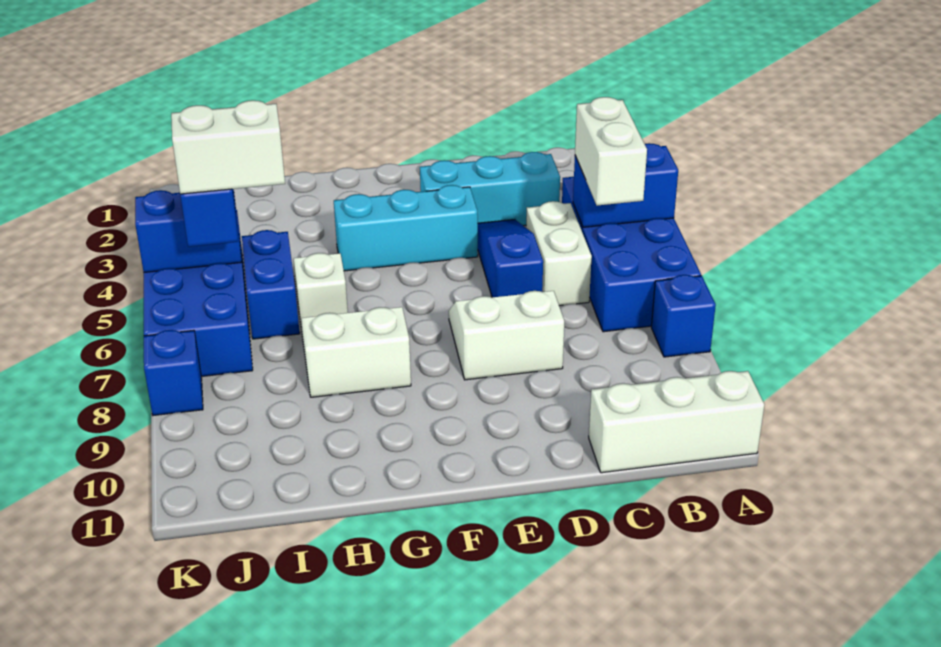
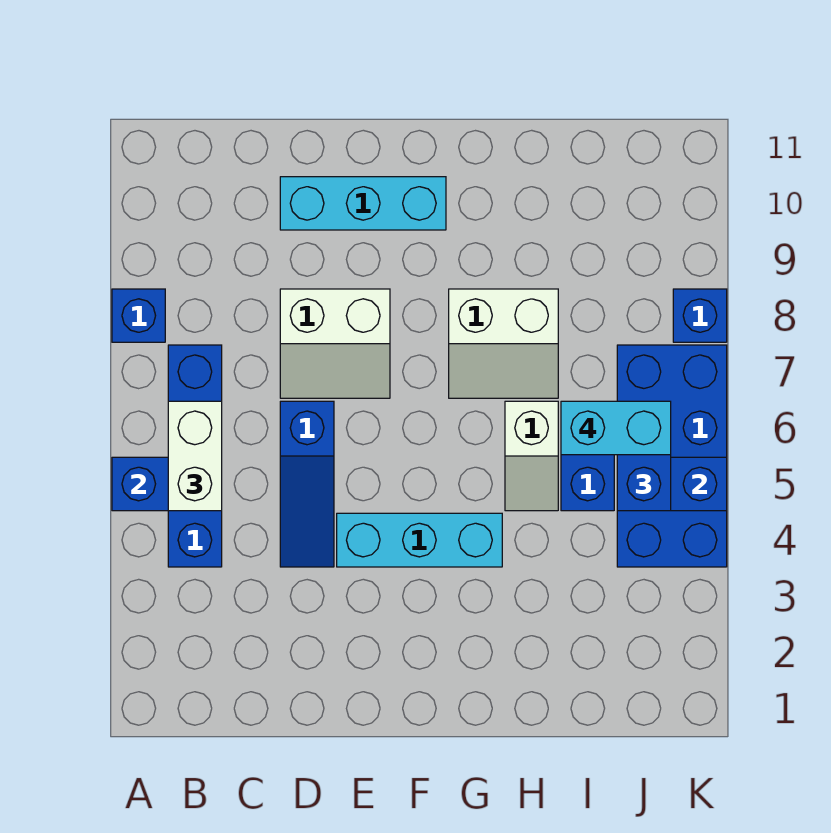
blue brick A4:B7 level 1 -> blue brick B4:B7 level 1
white brick A11:C11 level 1 -> none
cyan brick C3:E3 level 1 -> cyan brick D10:F10 level 1
white brick C5:C6 level 1 -> none
white brick I6:J6 level 4 -> cyan brick I6:J6 level 4

